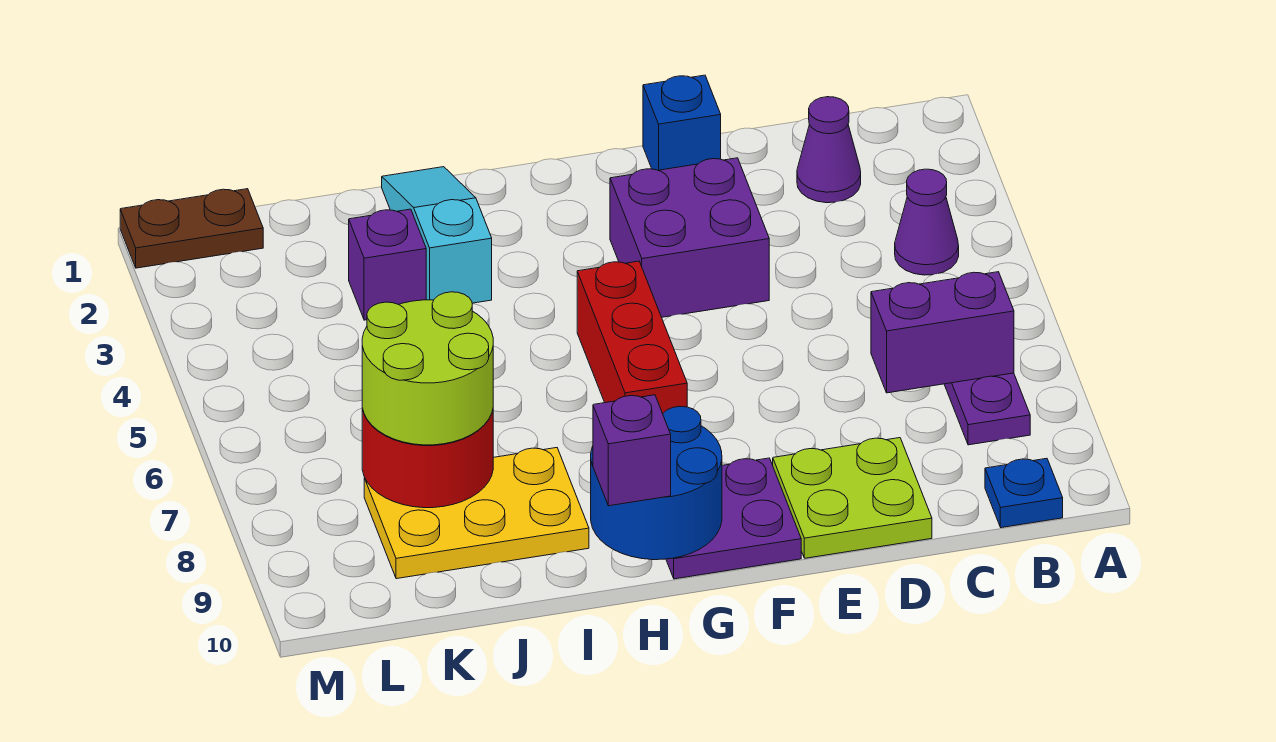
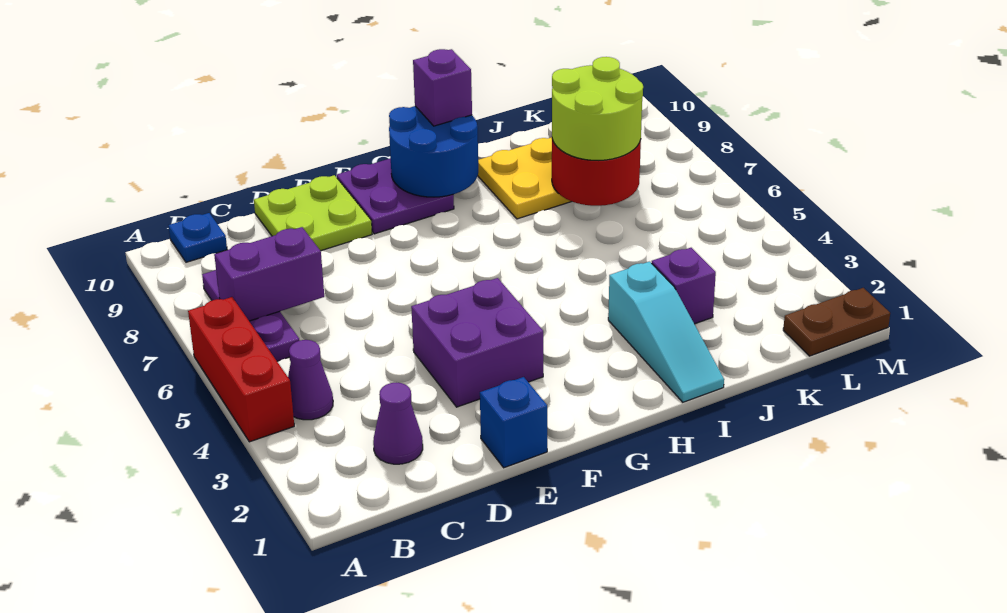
red brick G5:G7 level 1 -> red brick A4:A6 level 1

